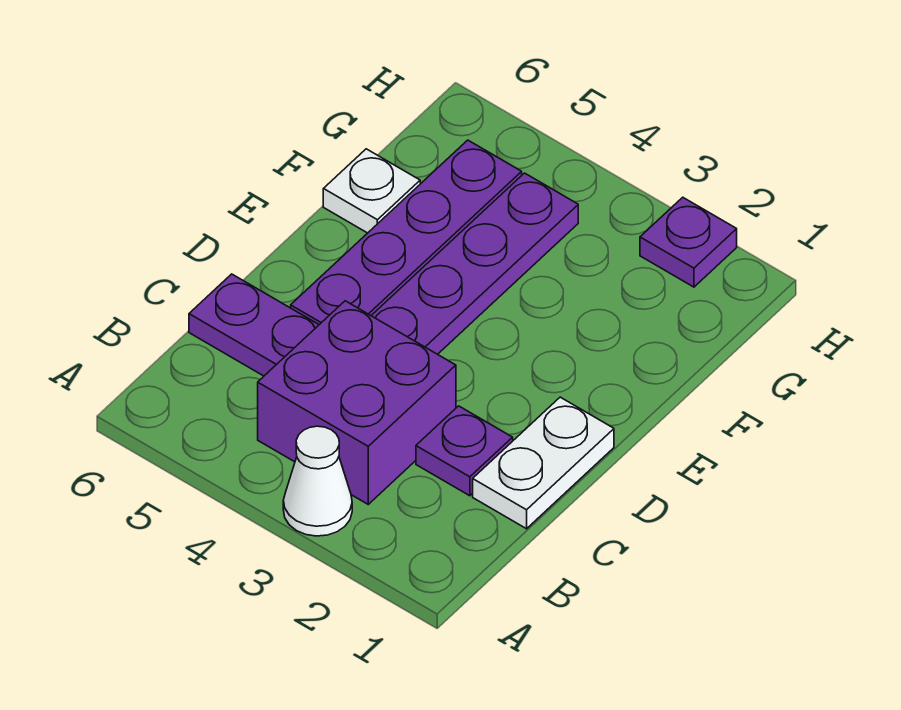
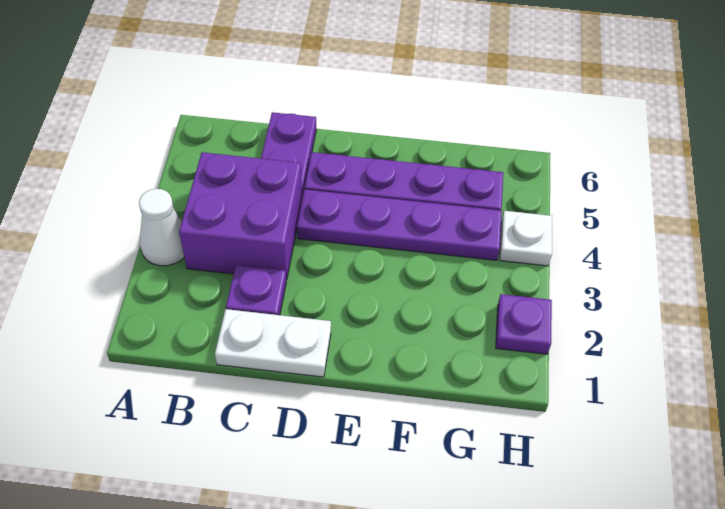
white plate F6 level 1 -> white plate H4 level 1

